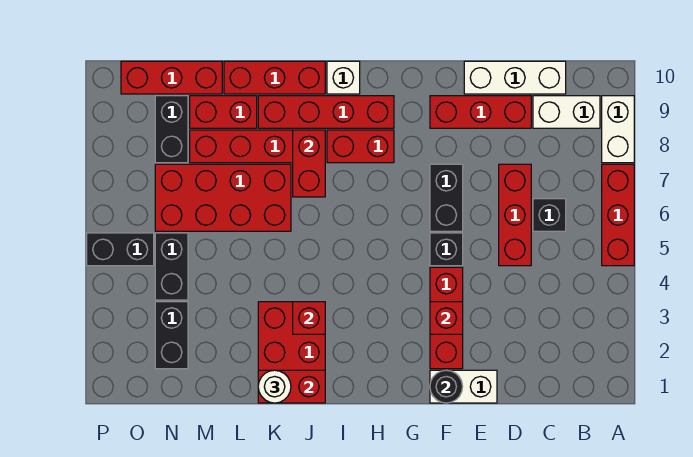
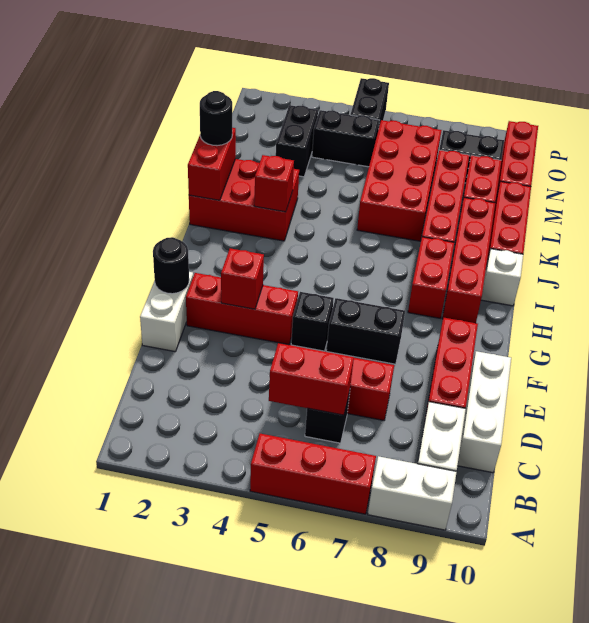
red brick J7:J8 level 2 -> red brick C5:C6 level 2
white round brick K1 level 3 -> black round brick K1 level 3
black brick N2:N3 level 1 -> black brick M3:N3 level 1

